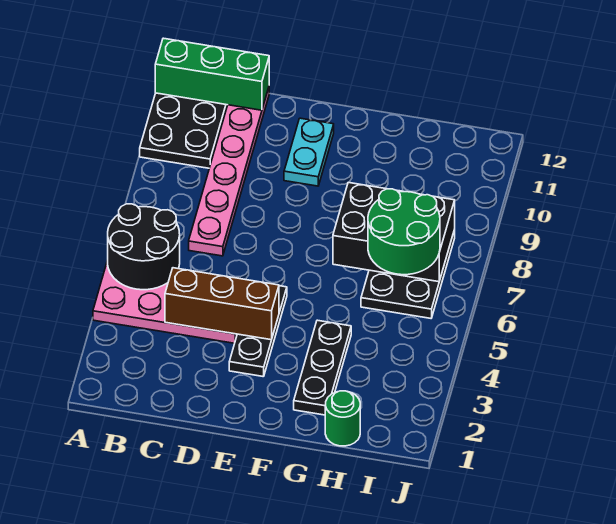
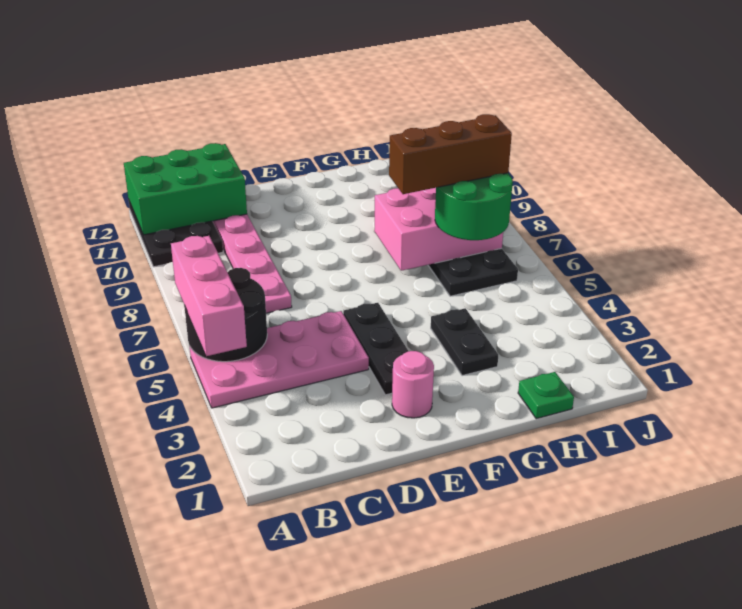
none -> pink brick A4:A6 level 3
green brick A12:C12 level 2 -> green brick A11:C12 level 2
brown brick C4:E4 level 2 -> brown brick G7:I7 level 4
none -> pink round brick E2 level 1
cyan plate E10:E11 level 1 -> none
black plate G2:G4 level 1 -> black plate G3:G4 level 1
black brick G7:I8 level 2 -> pink brick G7:I8 level 2
green round brick H1 level 1 -> green plate H1 level 1

